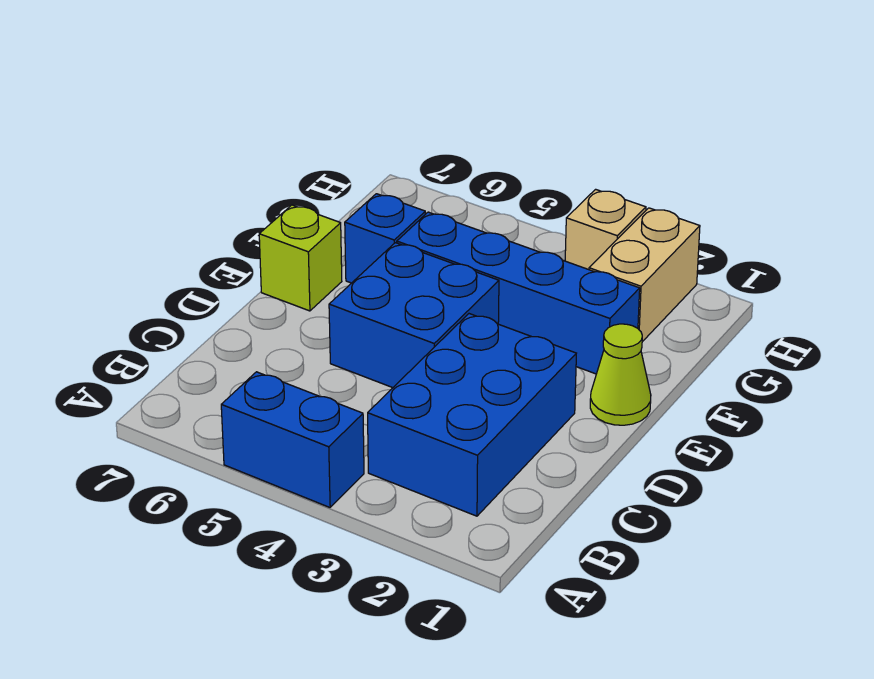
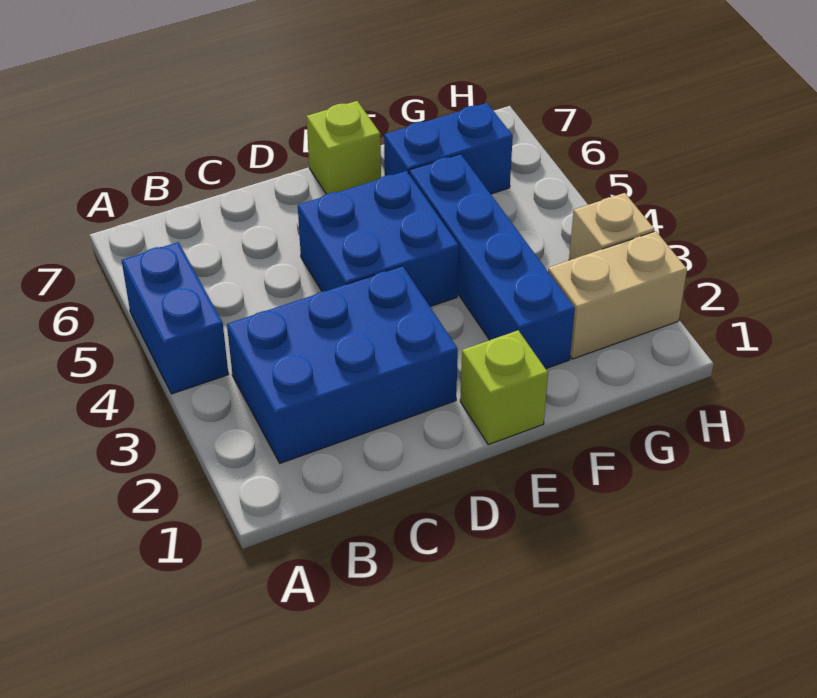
lime cone E1 level 1 -> lime brick E1 level 1
blue brick F6 level 1 -> blue brick F6:G6 level 1

